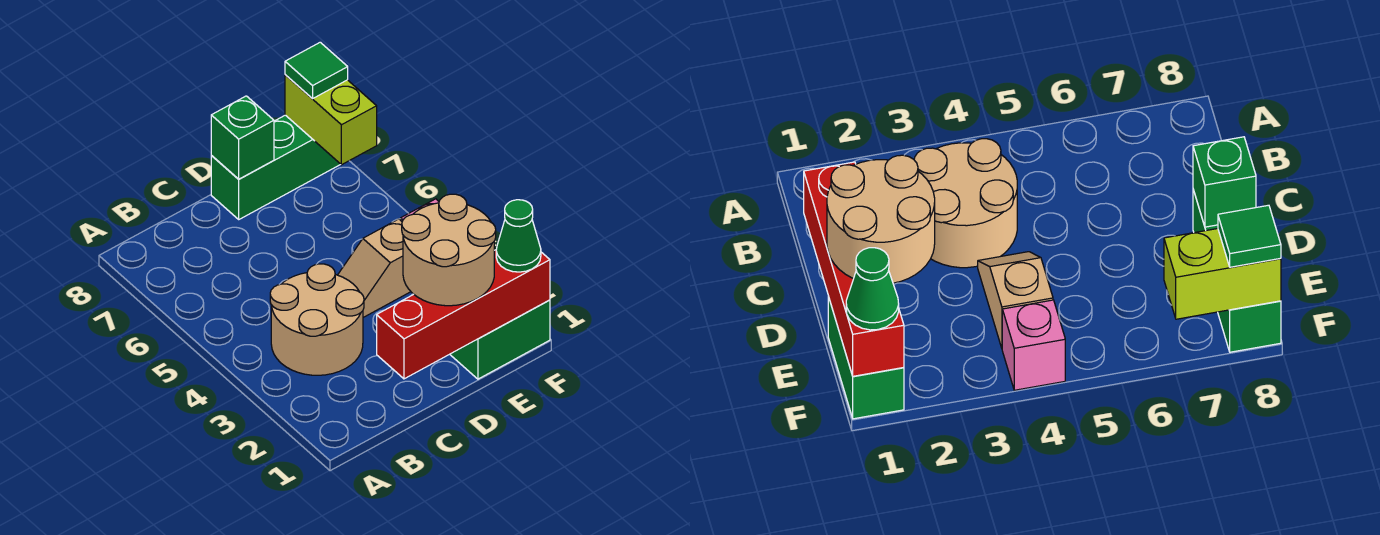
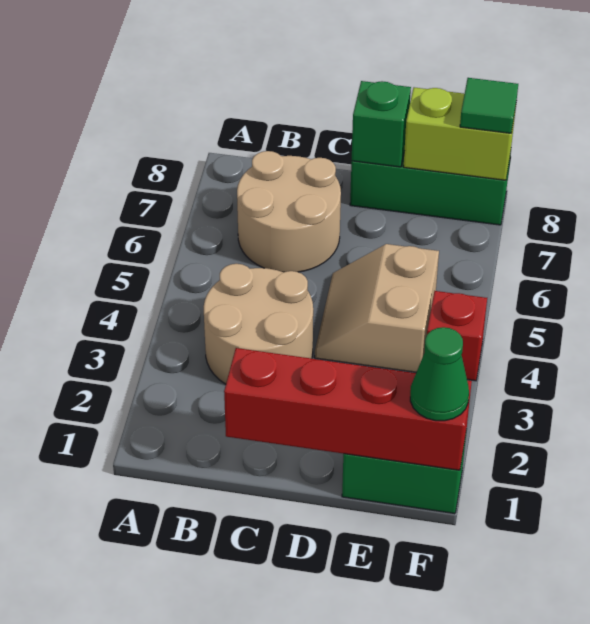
tan round brick D1:E2 level 3 -> tan round brick B6:C7 level 1
tan slope D4:E4 level 1 top E -> tan slope D4:E5 level 1 top E
pink brick F4 level 1 -> red brick F4 level 1
lime brick F7:F8 level 2 -> lime brick E8:F8 level 2

